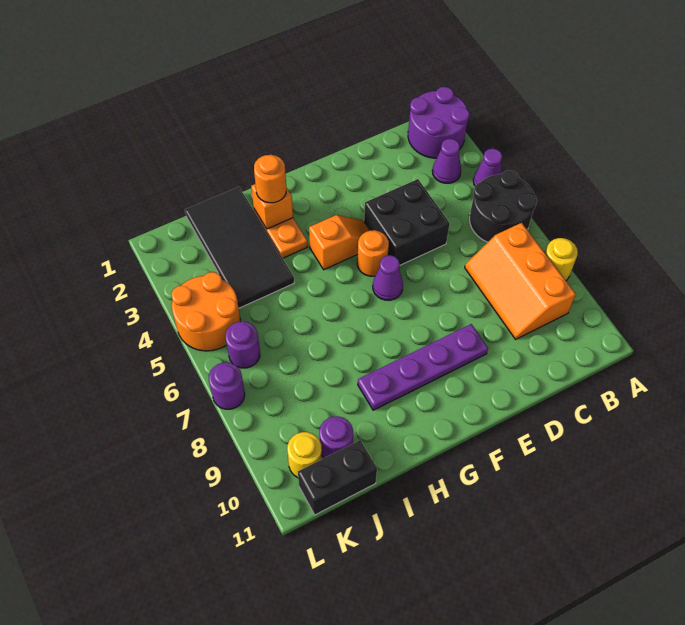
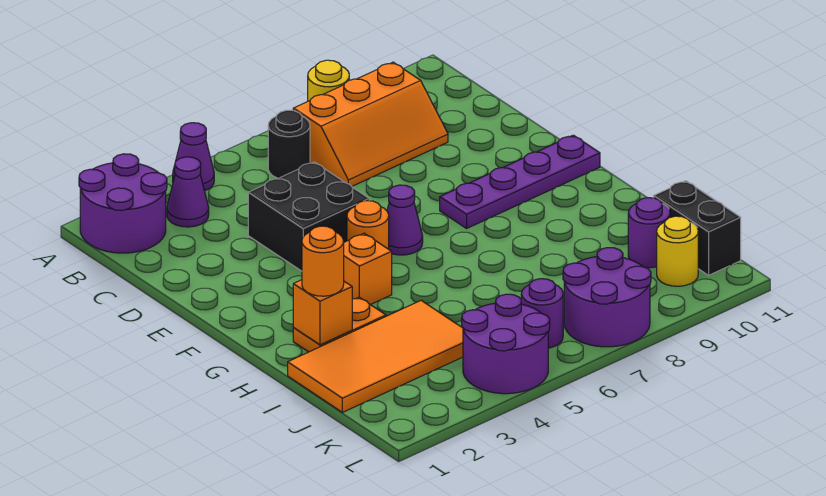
black round brick A5:B6 level 1 -> black round brick B6 level 1
purple plate E9:H9 level 1 -> purple plate F8:F11 level 1
black tile I1:J4 level 1 -> orange tile I1:J4 level 1
orange round brick K4:L5 level 1 -> purple round brick K4:L5 level 1
purple round brick L7 level 1 -> purple round brick K7:L8 level 1

